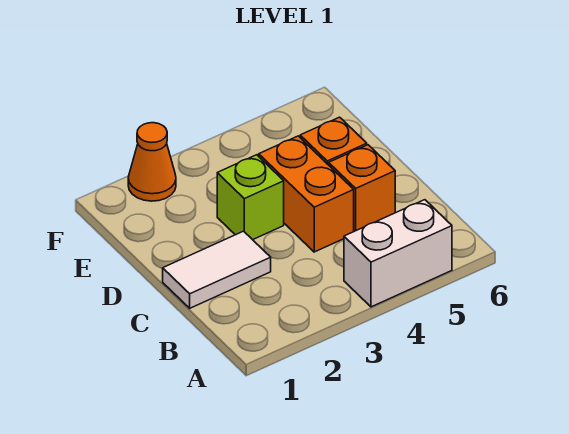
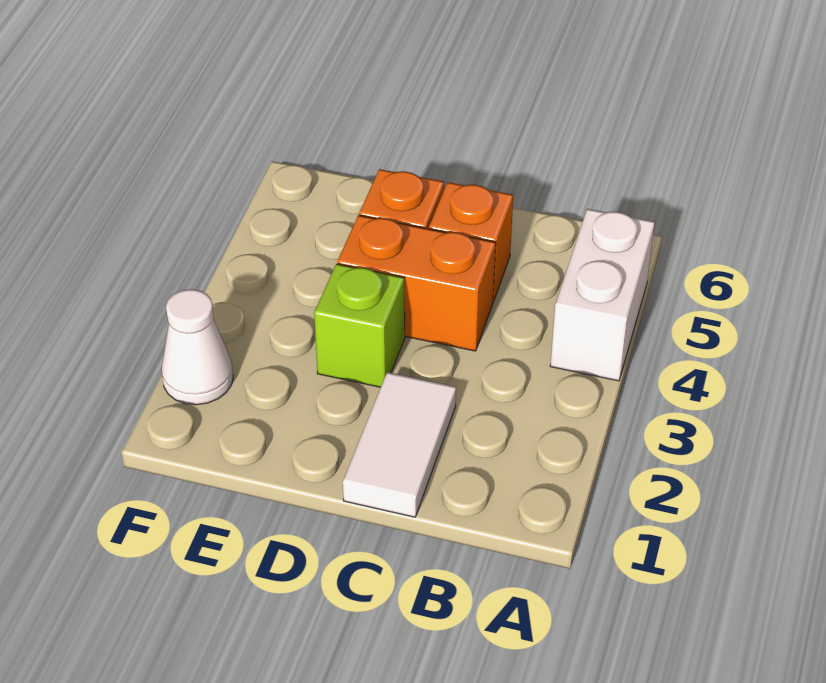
orange cone F2 level 1 -> white cone F2 level 1

